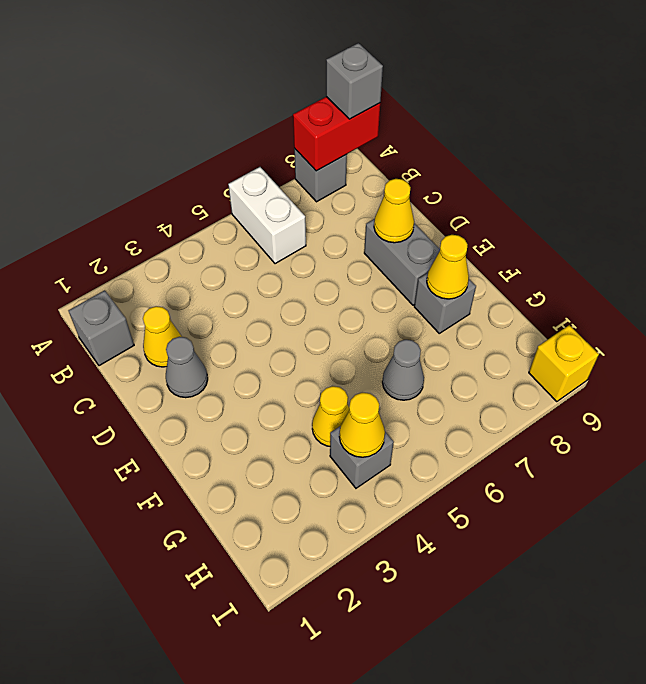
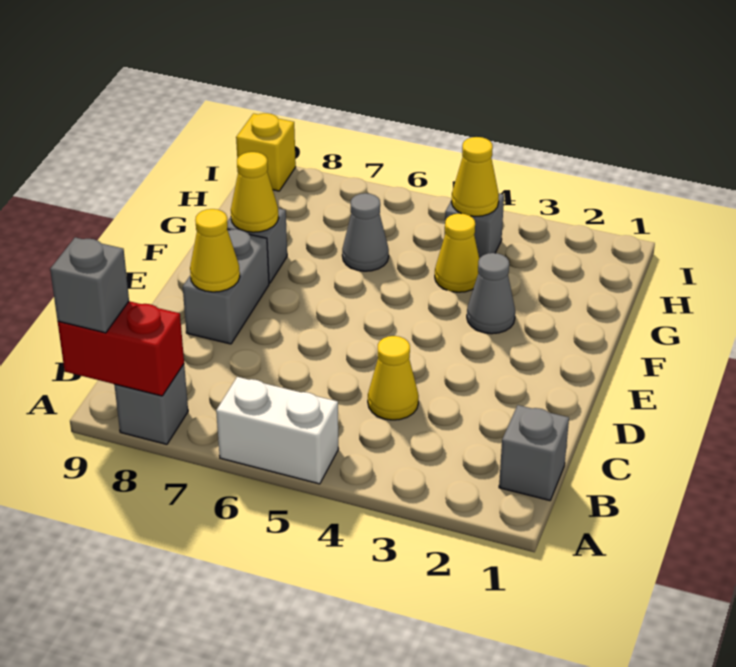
white brick A6:B6 level 1 -> white brick A5:A6 level 1
yellow cone C2 level 1 -> yellow cone C4 level 1
grey cone D2 level 1 -> grey cone F3 level 1

